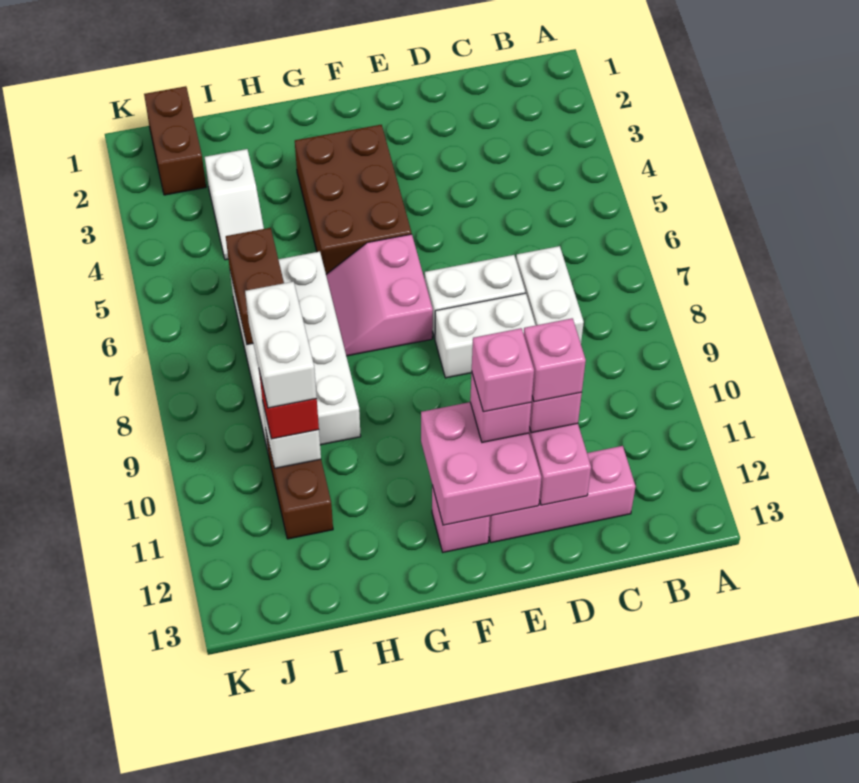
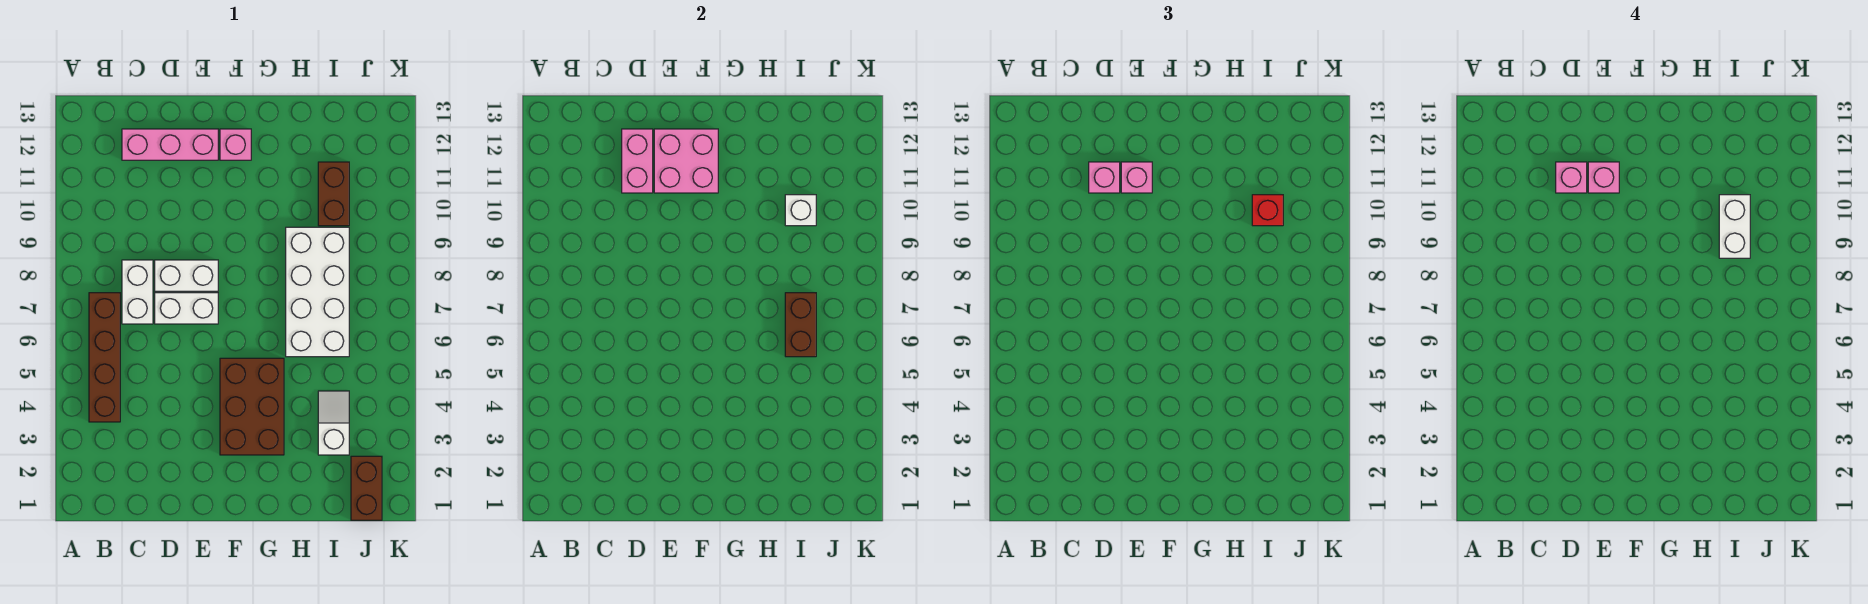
none -> brown brick B4:B7 level 1
pink slope F6:G7 level 1 top F -> none

